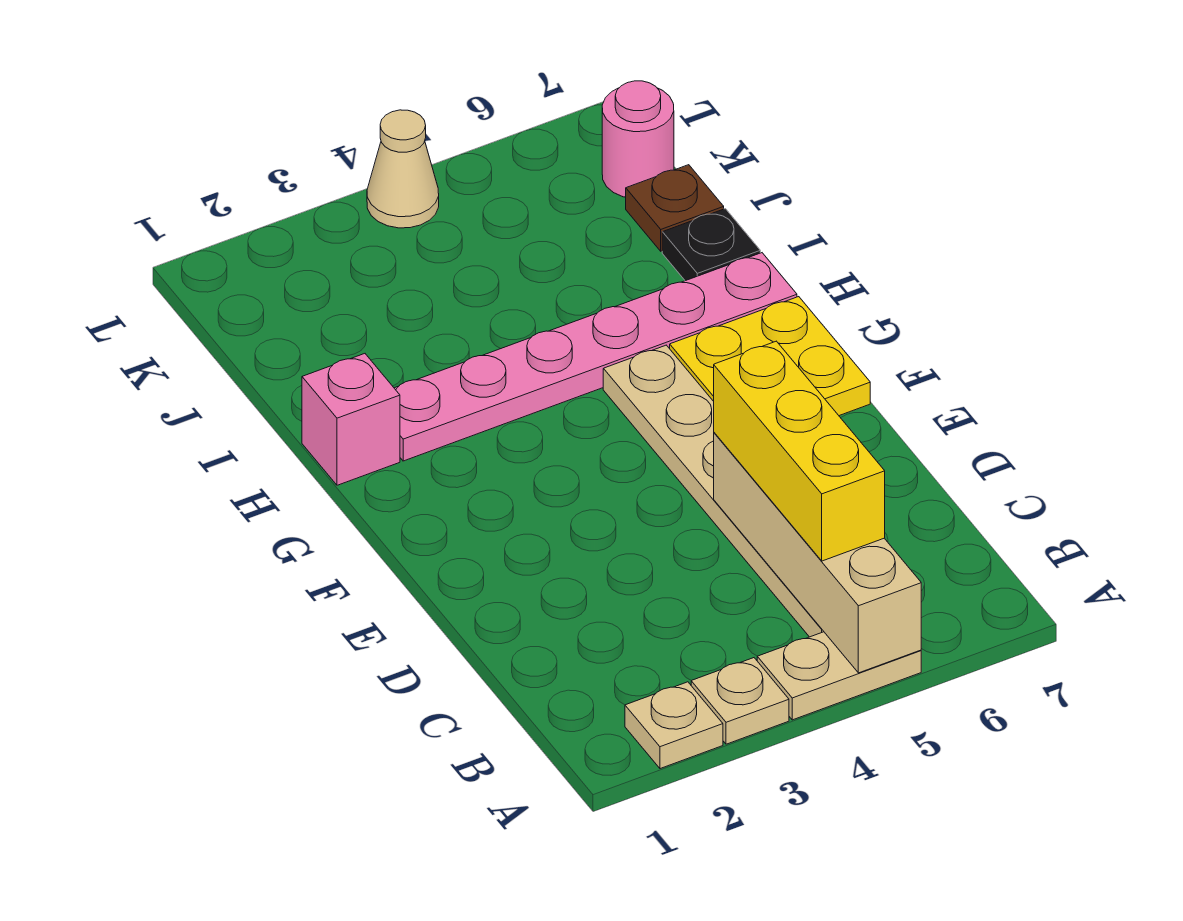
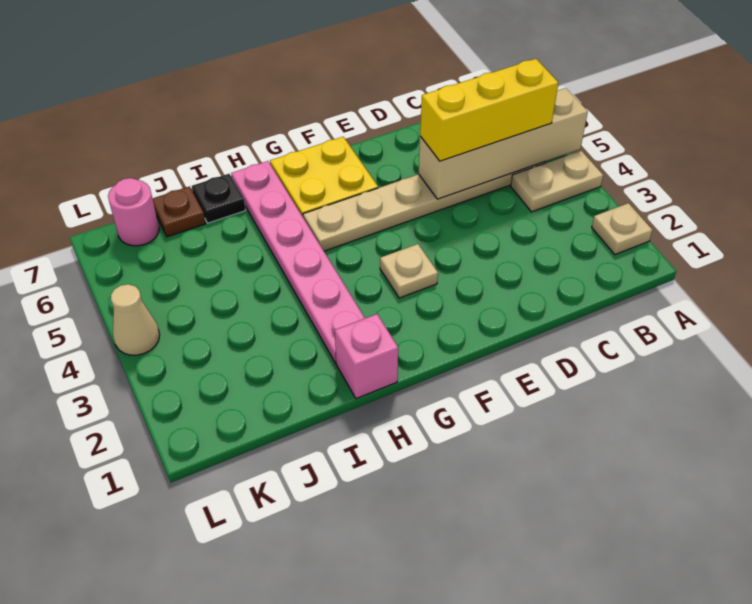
tan plate A3 level 1 -> tan plate F3 level 1
tan plate A4:A5 level 1 -> tan plate A4:B4 level 1

